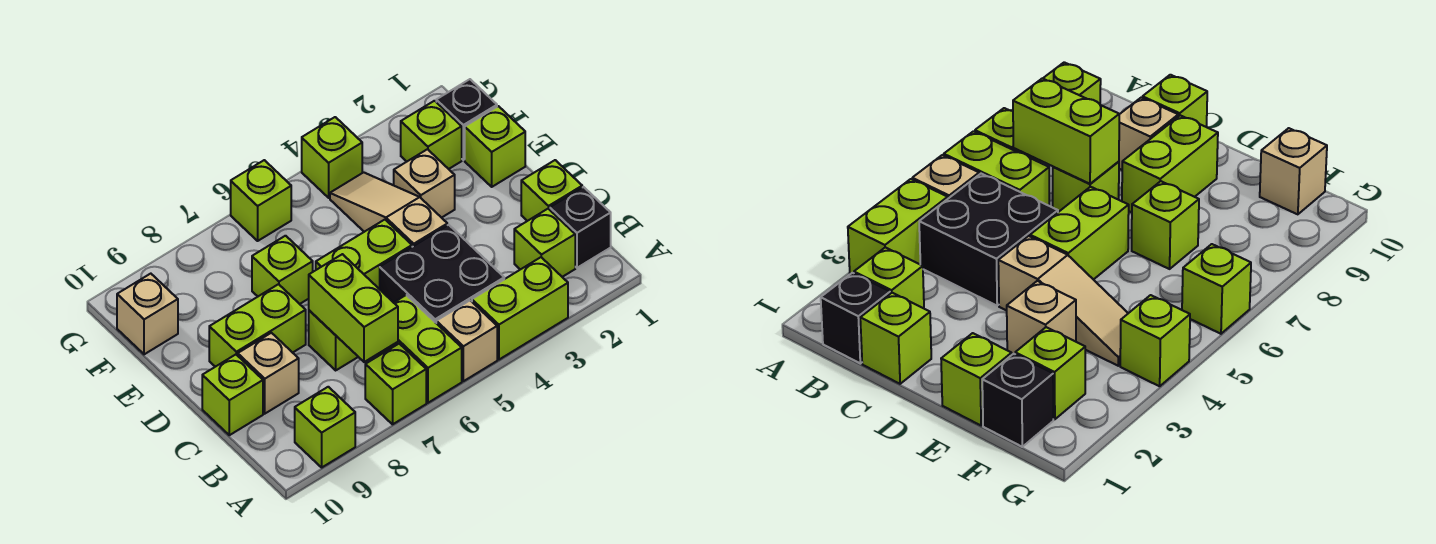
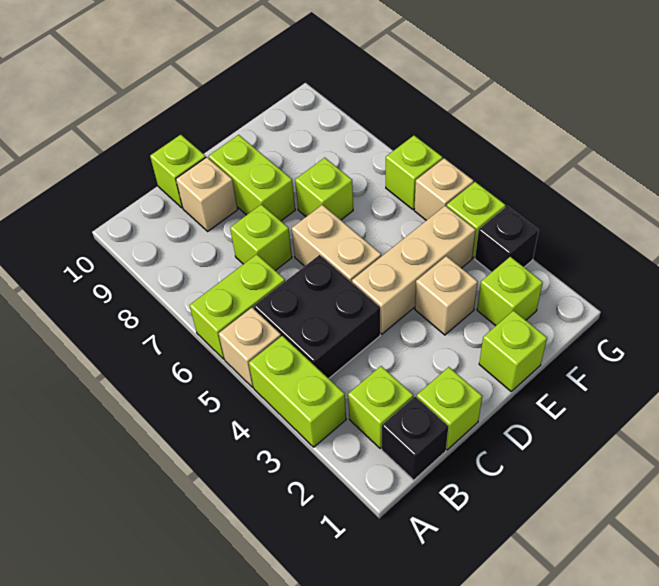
lime brick A7 level 1 -> none
lime brick A9 level 1 -> none
lime brick B7:C7 level 2 -> none
tan slope D4:F4 level 1 top D -> tan brick D4:F4 level 1
lime brick D5:D6 level 1 -> tan brick D5:D6 level 1
black brick F1 level 1 -> black brick G3 level 1
tan brick F10 level 1 -> tan brick G5 level 1

